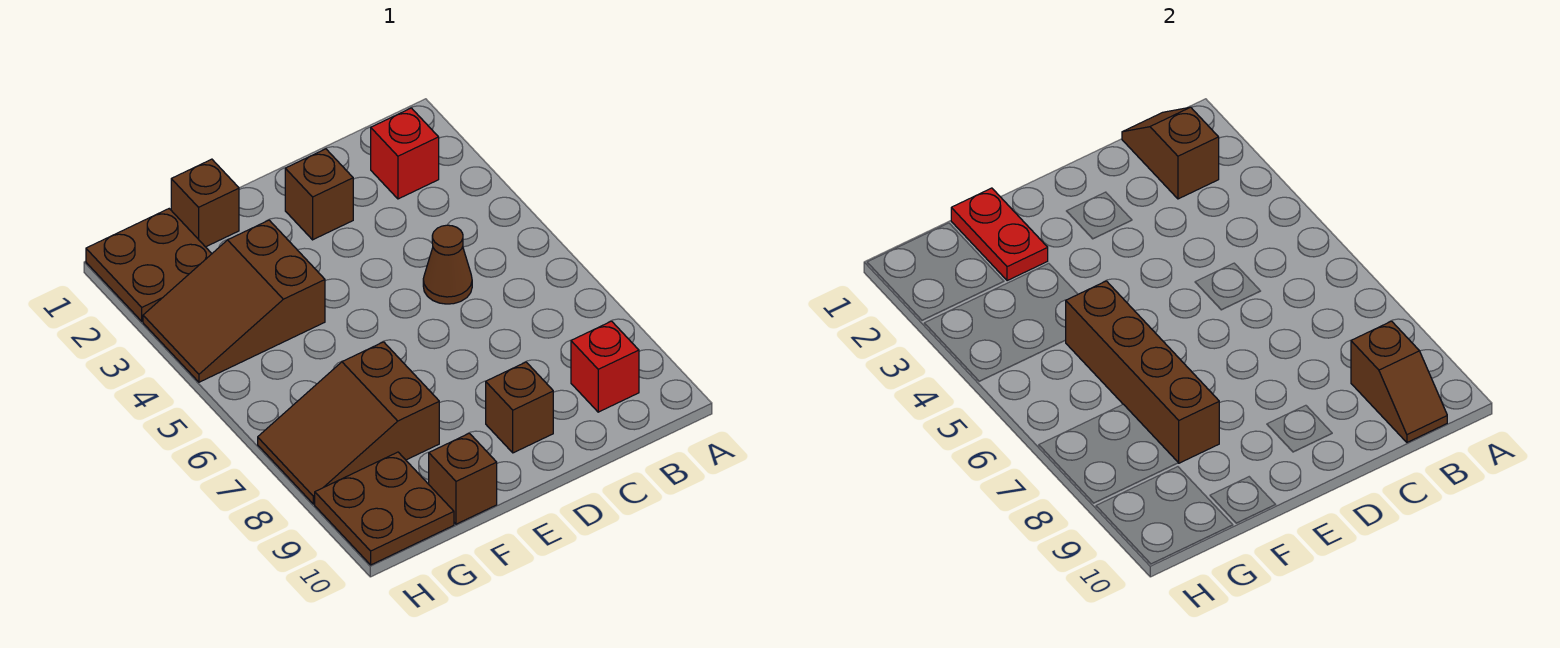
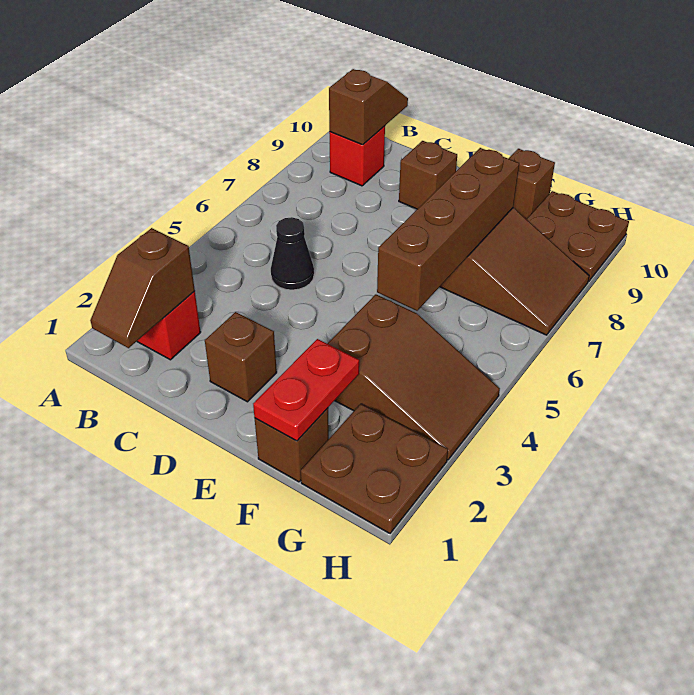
brown cone C5 level 1 -> black cone C5 level 1

